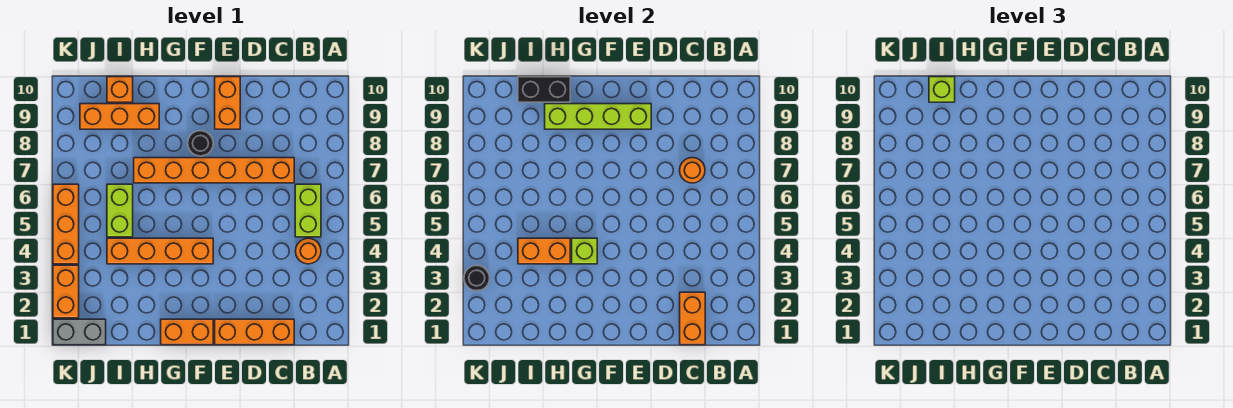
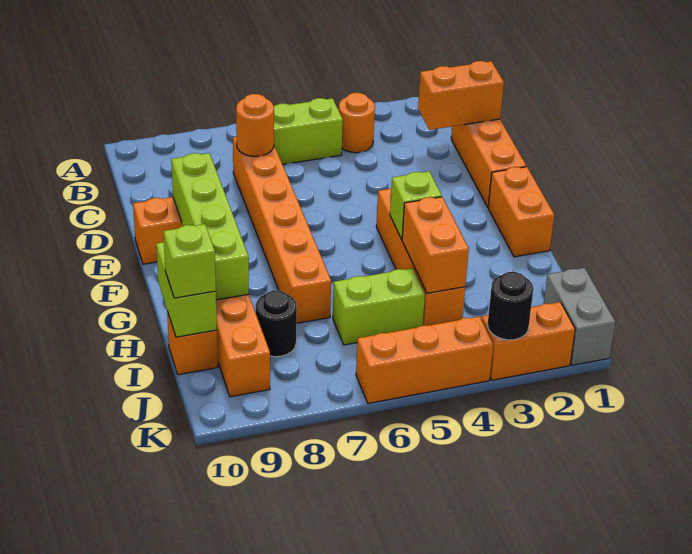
black round brick F8 level 1 -> black round brick I8 level 1
black brick H10:I10 level 2 -> lime brick H10:I10 level 2

